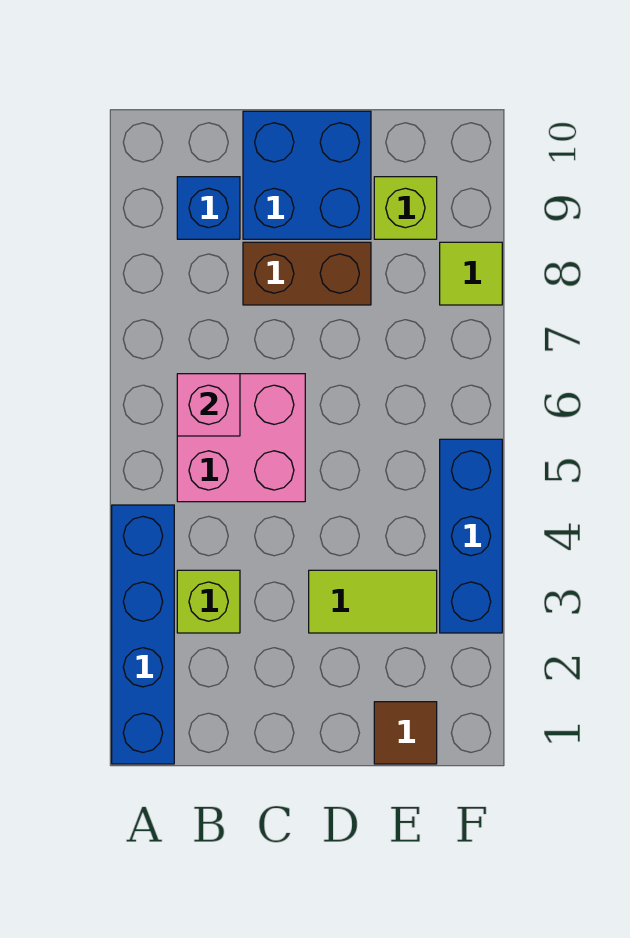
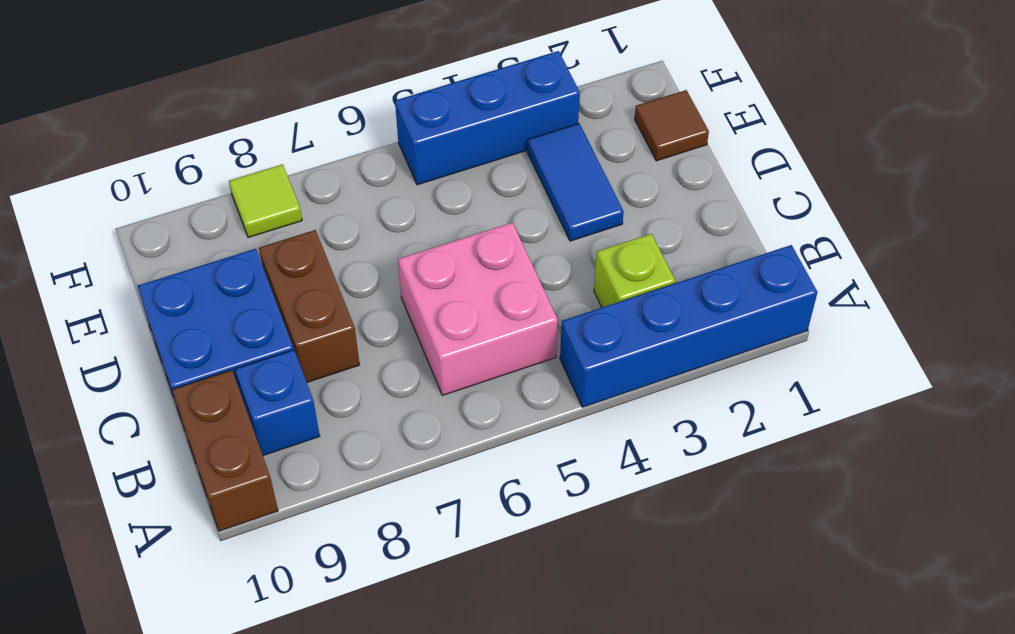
none -> brown brick A10:B10 level 1
pink brick B6 level 2 -> none
lime tile D3:E3 level 1 -> blue tile D3:E3 level 1
lime brick E9 level 1 -> none

